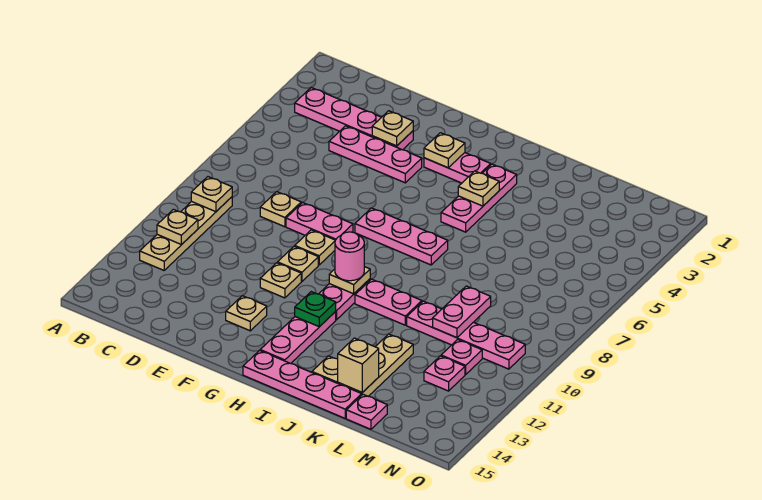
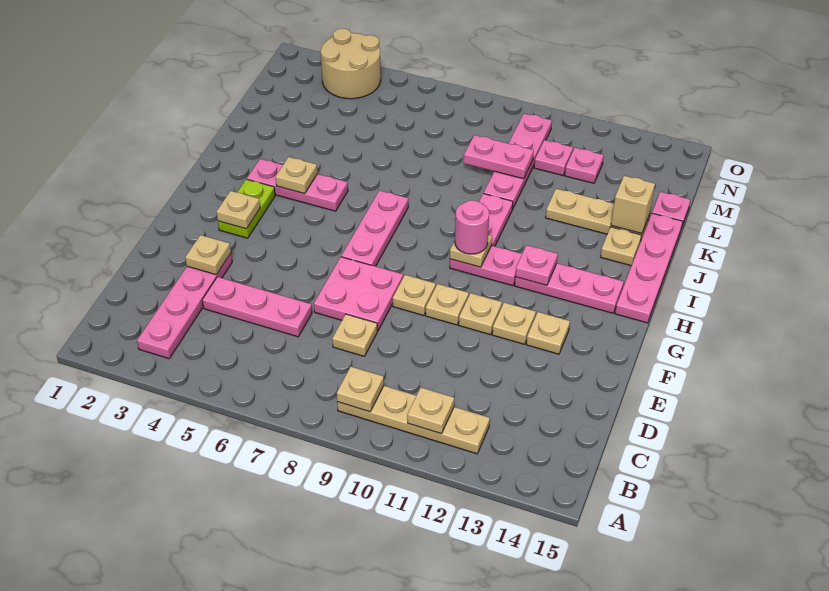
pink plate D4:F4 level 1 -> pink plate D4:D6 level 1
pink plate E8:F8 level 1 -> pink plate E7:F8 level 1
none -> tan plate F12 level 1
pink plate G3:H3 level 1 -> lime plate G3:H3 level 1
green plate H12 level 2 -> pink plate H12 level 2
none -> tan round brick N3:O4 level 1

